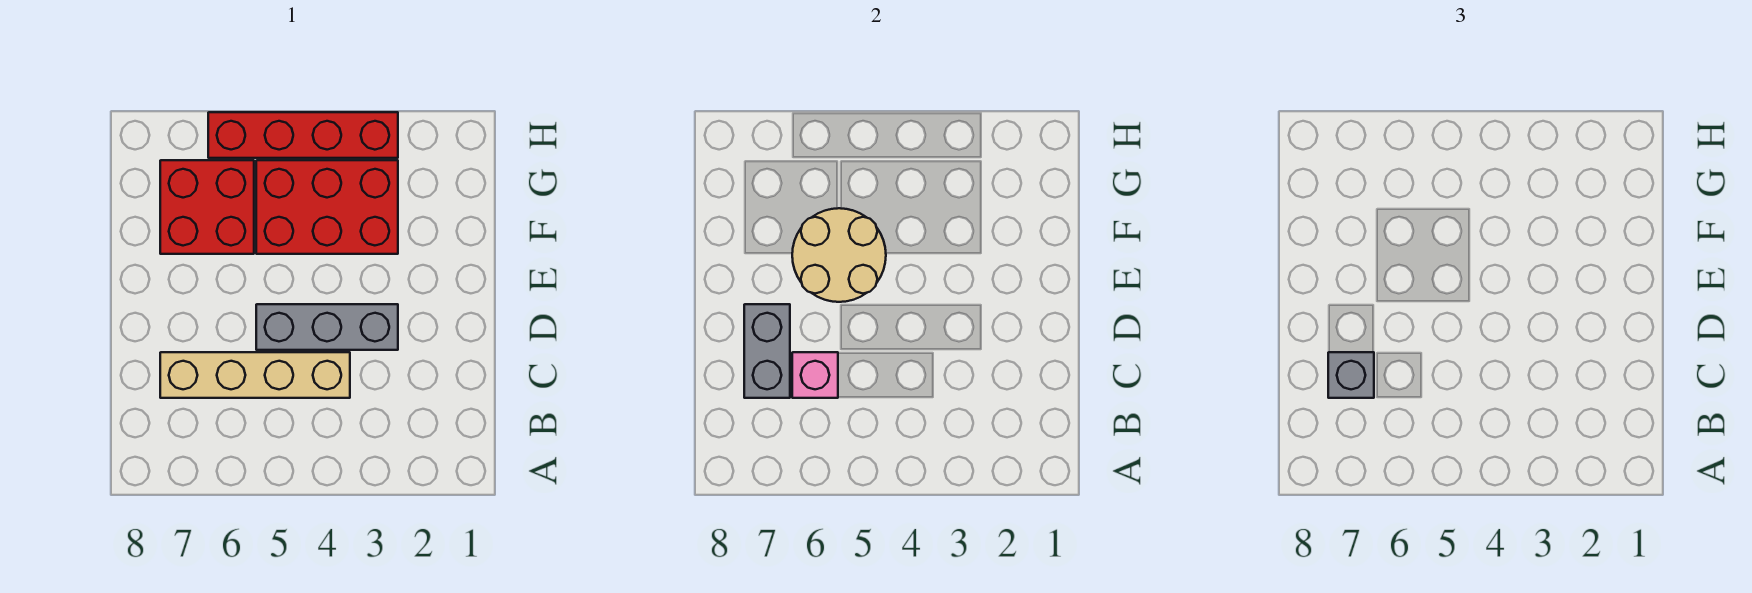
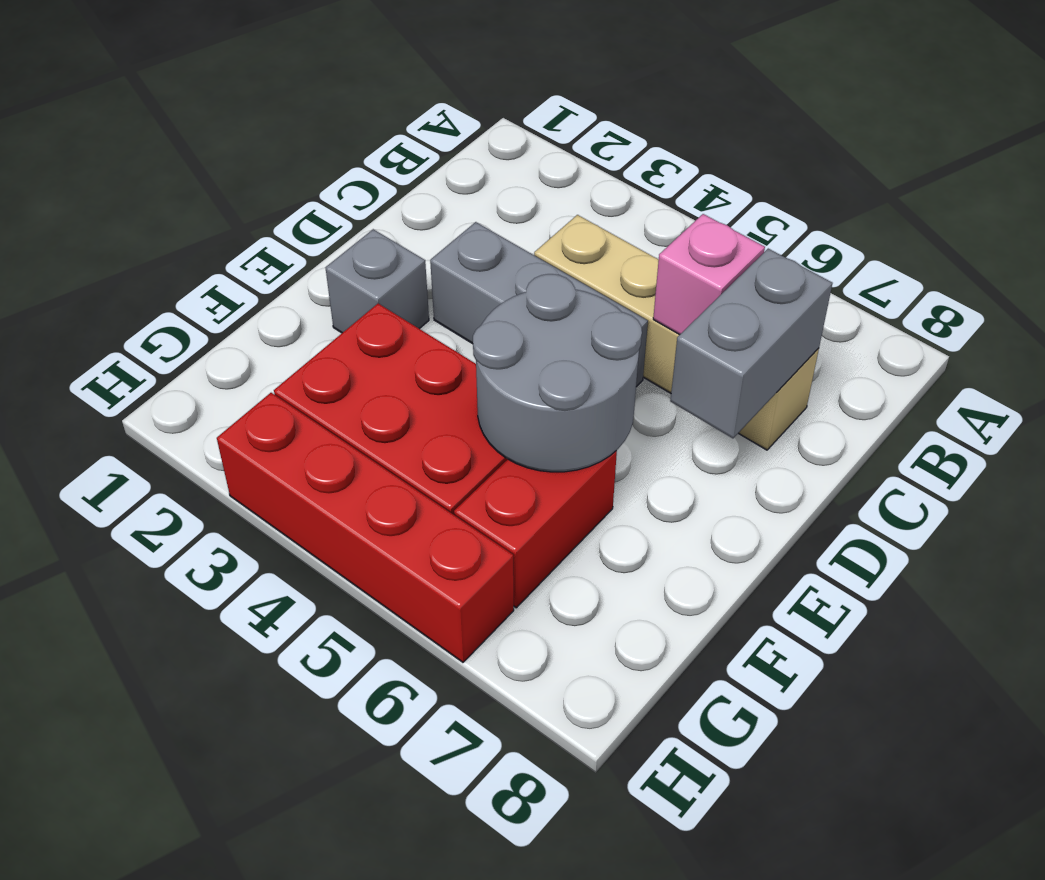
grey brick C7 level 3 -> grey brick E2 level 1
tan round brick E5:F6 level 2 -> grey round brick E5:F6 level 2
red brick F6:G7 level 1 -> red brick F6:G6 level 1

